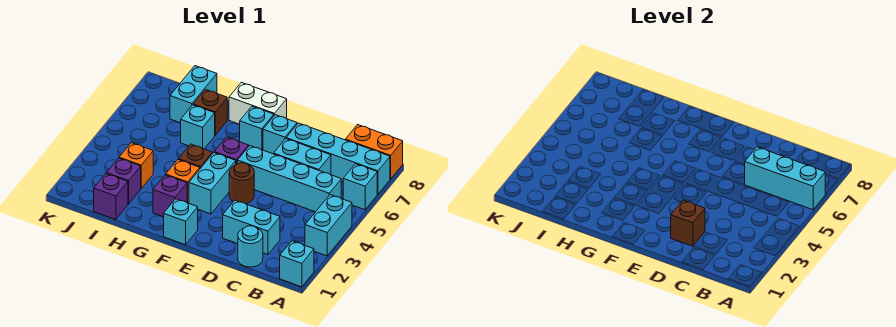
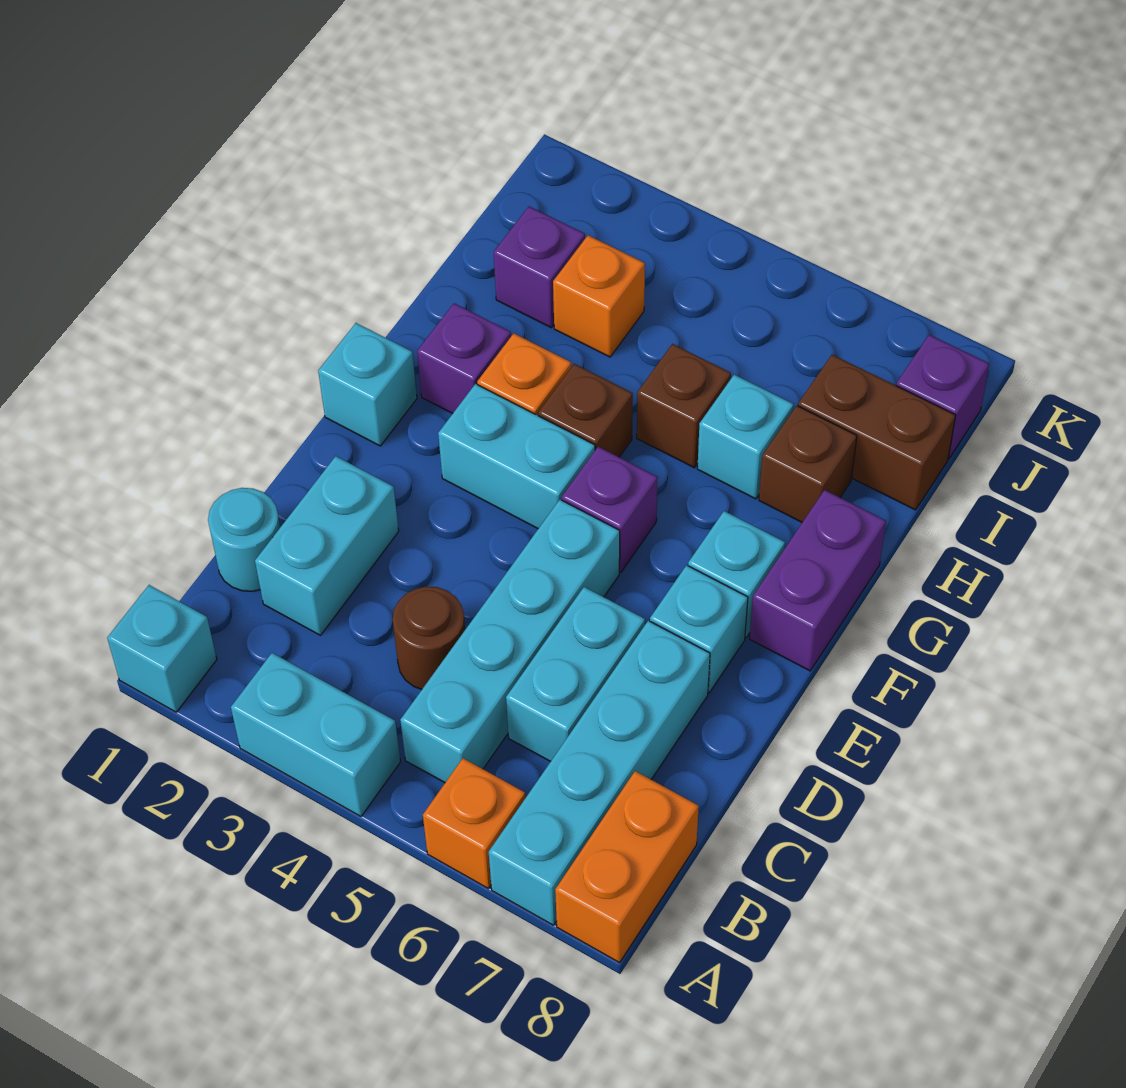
cyan brick A6 level 1 -> orange brick A6 level 1
cyan brick A6:C6 level 2 -> none
brown brick D2 level 2 -> brown brick H5 level 1
brown round brick E4 level 1 -> brown round brick C4 level 1
white brick F8:G8 level 1 -> purple brick F8:G8 level 1
purple brick I1 level 1 -> purple brick J8 level 1
cyan brick I7:I8 level 1 -> brown brick I7:I8 level 1

